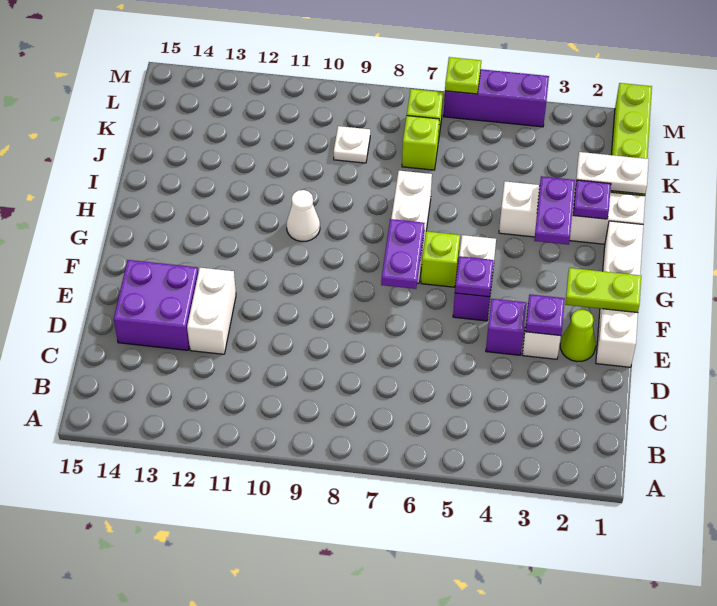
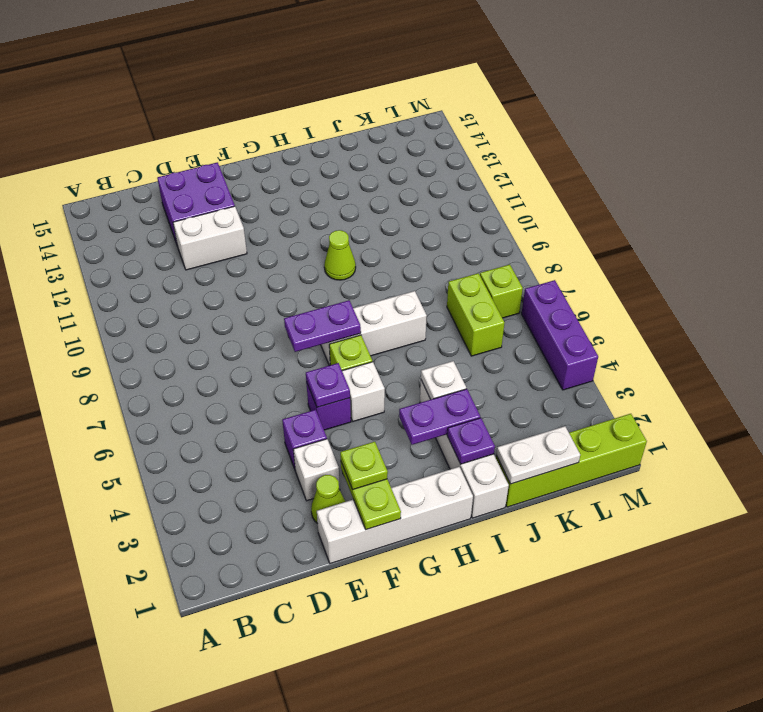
purple plate E3 level 2 -> none
white cone H10 level 1 -> lime cone H10 level 1
white plate J1:J2 level 2 -> white plate J1:K1 level 2
lime brick K7 level 1 -> lime brick K6:K7 level 1
white plate K9 level 1 -> white plate I4 level 2
lime plate M6 level 2 -> lime plate F2 level 3

